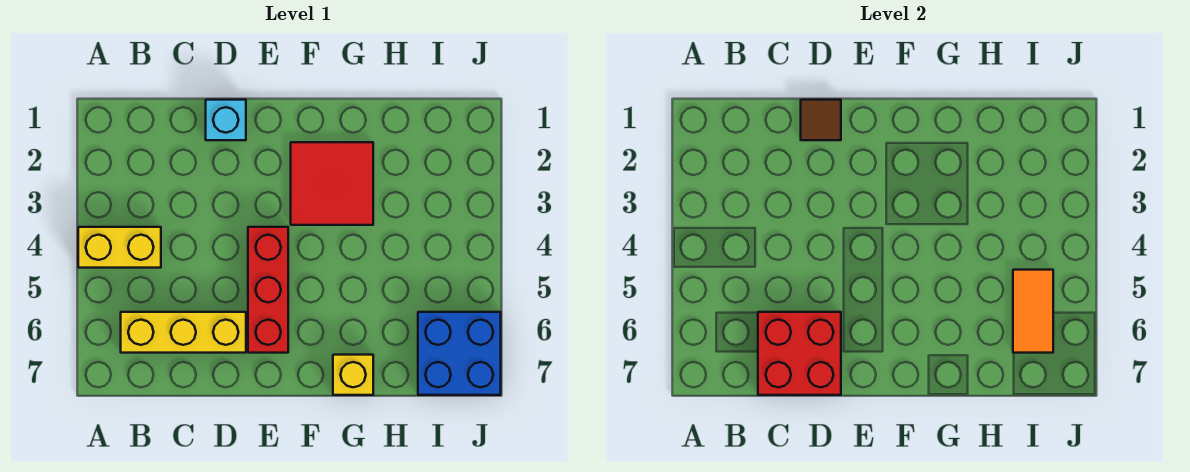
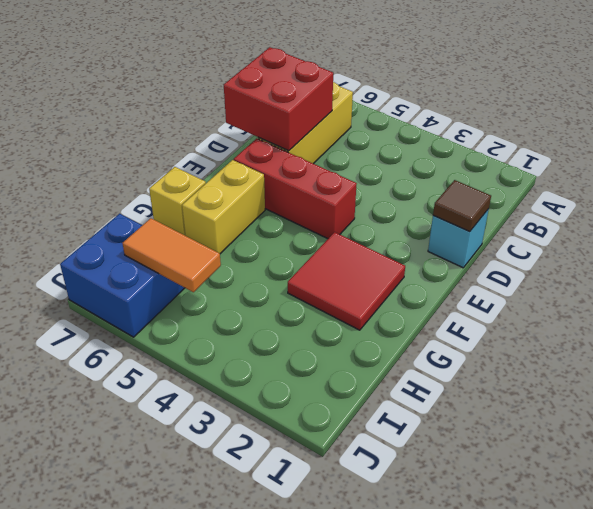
yellow brick A4:B4 level 1 -> yellow brick F6:G6 level 1

